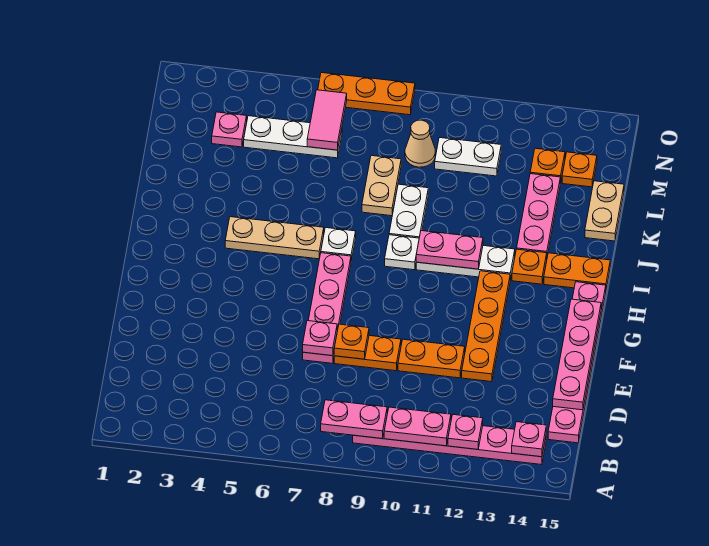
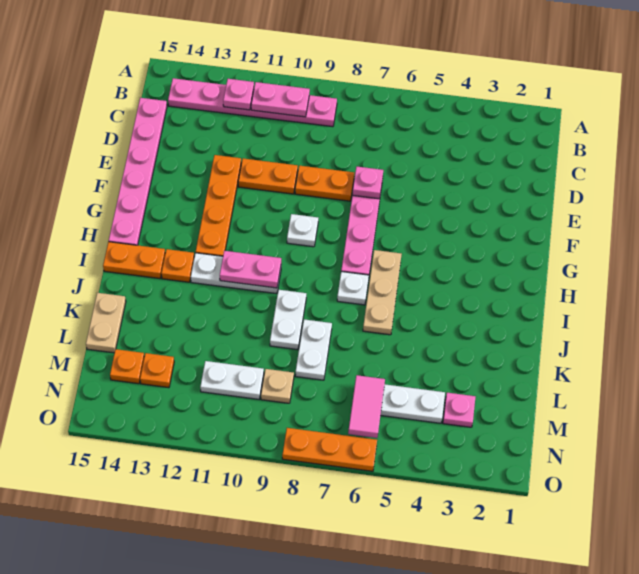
pink plate B8:B9 level 2 -> none
pink plate B14 level 2 -> none
pink plate D15:G15 level 2 -> none
orange plate E8 level 2 -> none
tan plate I4:I6 level 1 -> tan plate H6:J6 level 1
white plate I9 level 1 -> white plate G9 level 1
pink plate J13:L13 level 1 -> none
tan plate K8:L8 level 1 -> white plate K8:L8 level 1
tan cone M9 level 1 -> tan plate M9 level 1

